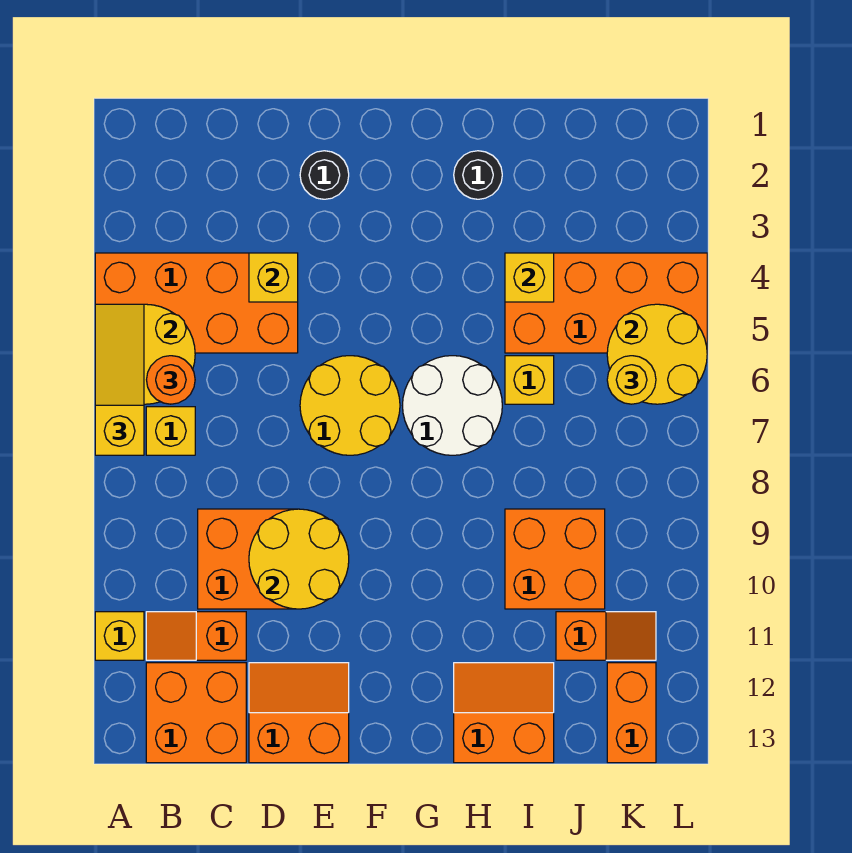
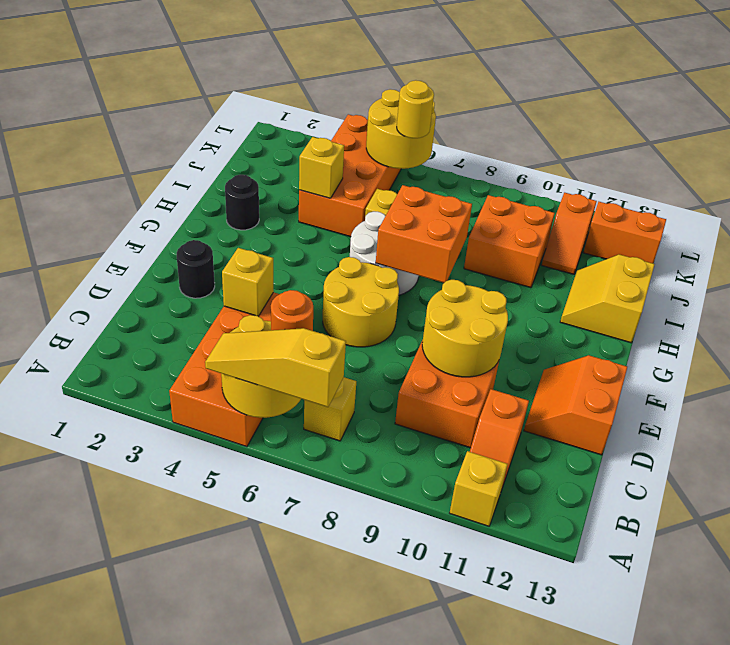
orange brick B12:C13 level 1 -> orange brick G7:H8 level 2
orange slope H12:I13 level 1 top 13 -> yellow slope H12:I13 level 1 top 13
orange slope J11:K11 level 1 top J -> orange slope J11:K11 level 1 top K

